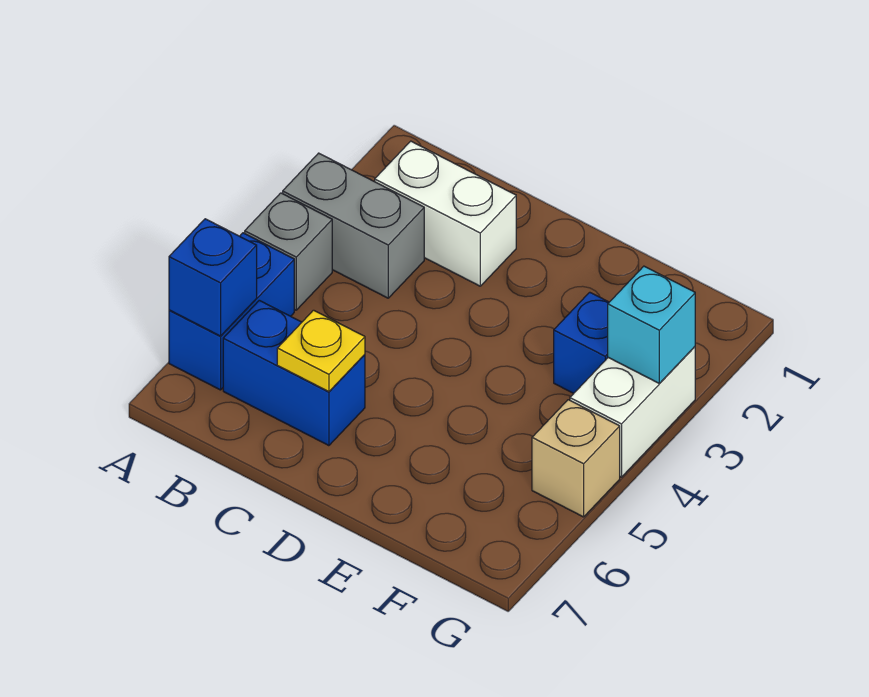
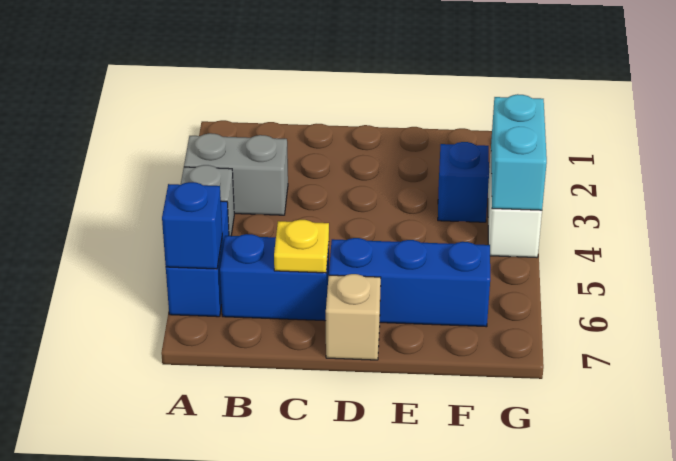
white brick B2:C2 level 1 -> none
none -> blue brick D6:F6 level 1
cyan brick G3 level 2 -> cyan brick G3:G4 level 2
tan brick G5 level 1 -> tan brick D7 level 1

